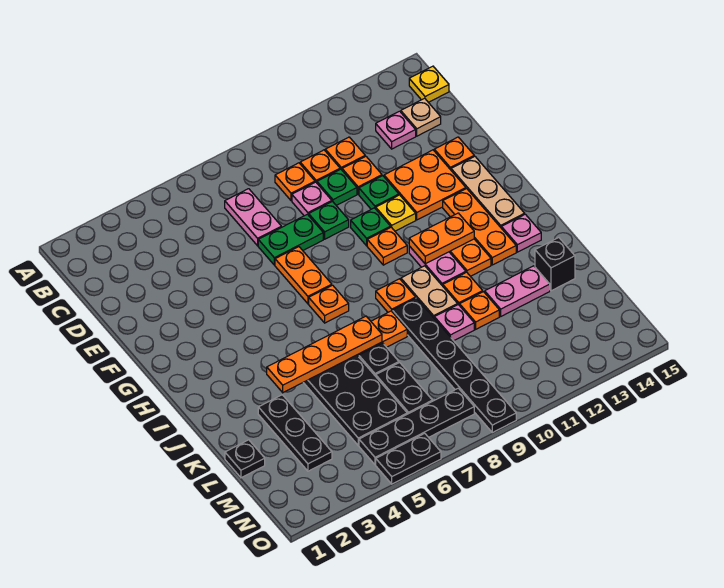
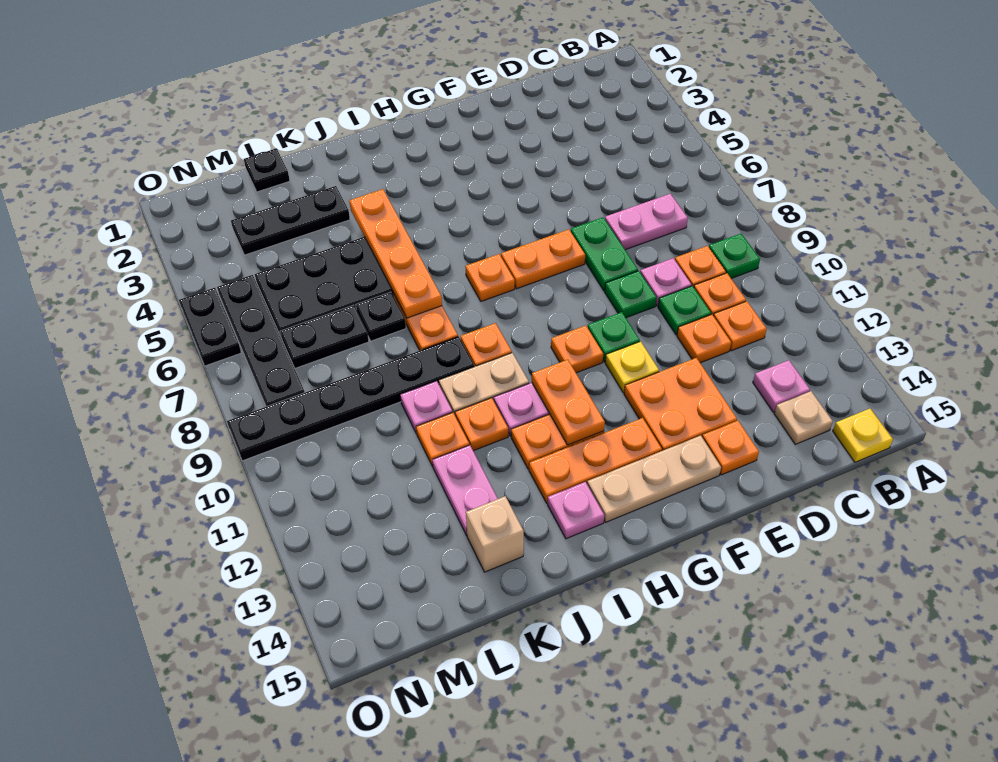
green plate E11 level 1 -> green plate B9 level 1
black brick K14 level 1 -> tan brick K14 level 1

